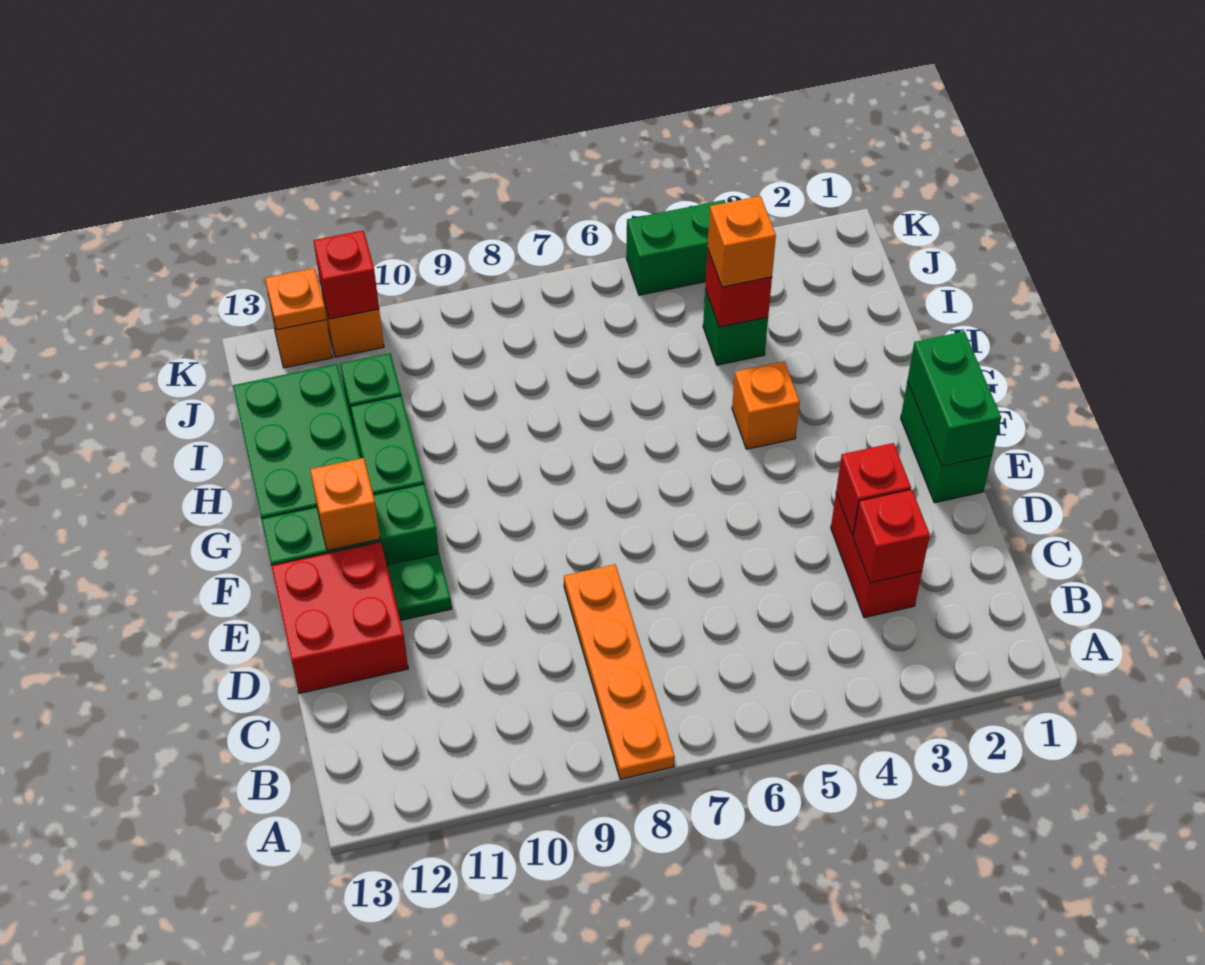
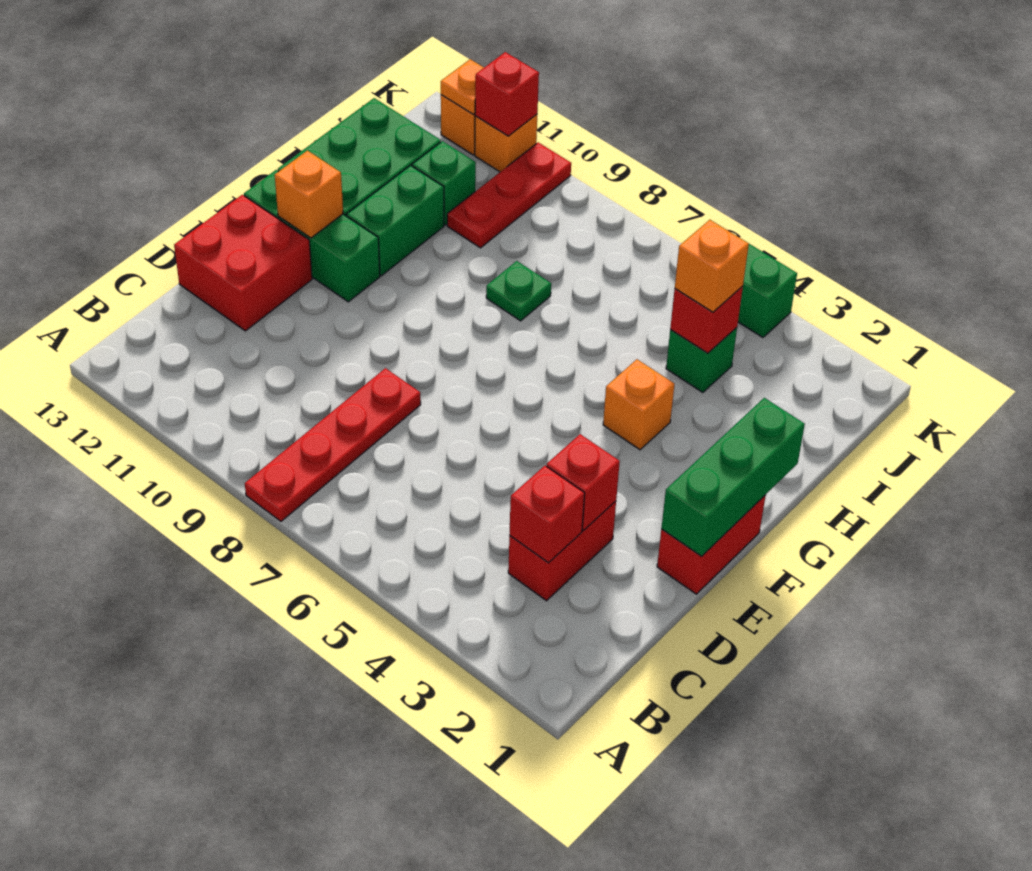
orange plate A8:D8 level 1 -> red plate A8:D8 level 1
green brick E1:F1 level 1 -> red brick E1:F1 level 1
green brick E1:F1 level 2 -> green brick E1:G1 level 2
green plate E11 level 1 -> green plate H8 level 1
none -> red plate I10:K10 level 1

